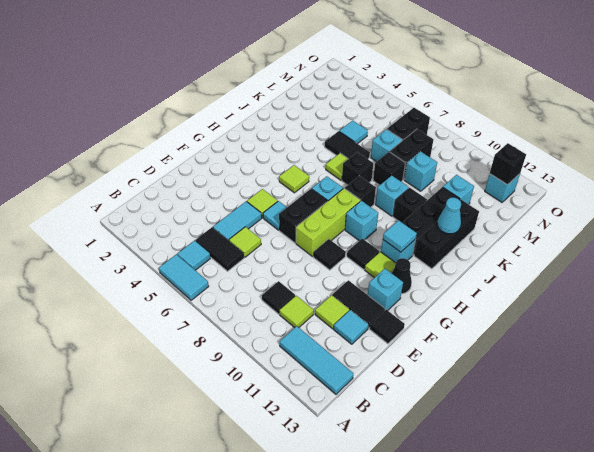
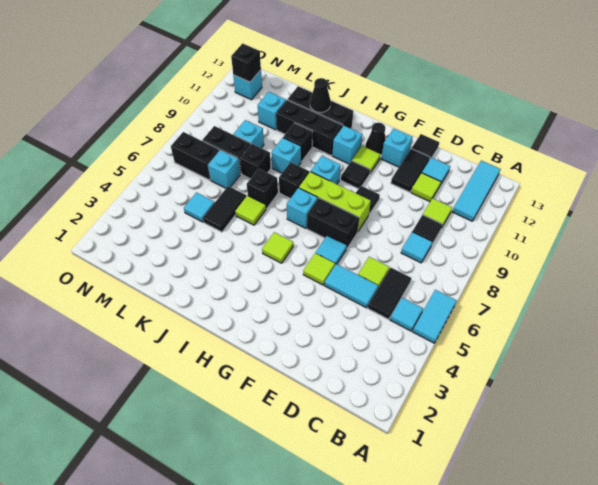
cyan tile H11 level 2 -> cyan tile C8 level 1
cyan cone J12 level 2 -> black cone J12 level 2

